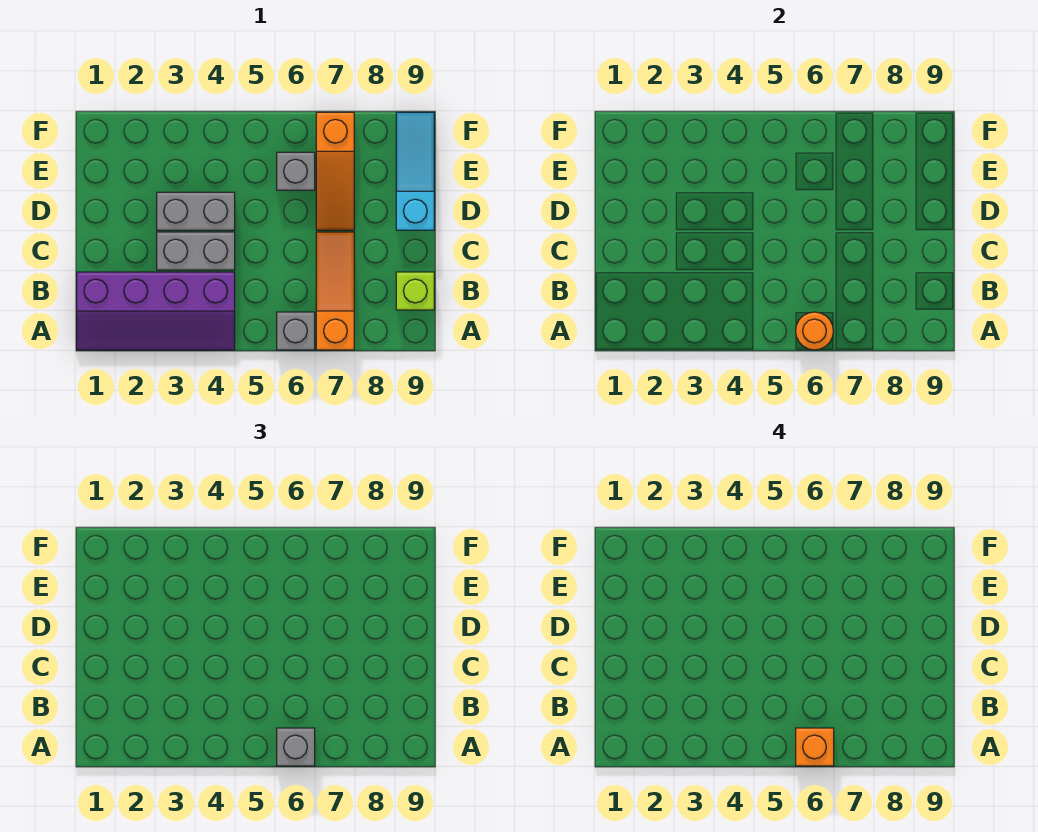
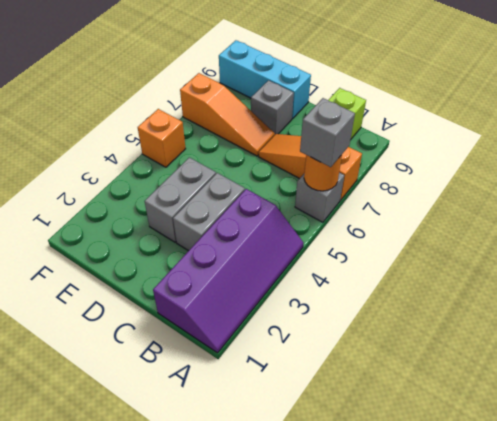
orange brick A6 level 4 -> orange brick F5 level 1
cyan slope D9:F9 level 1 top D -> cyan brick D9:F9 level 1
grey brick E6 level 1 -> grey brick D8 level 1

